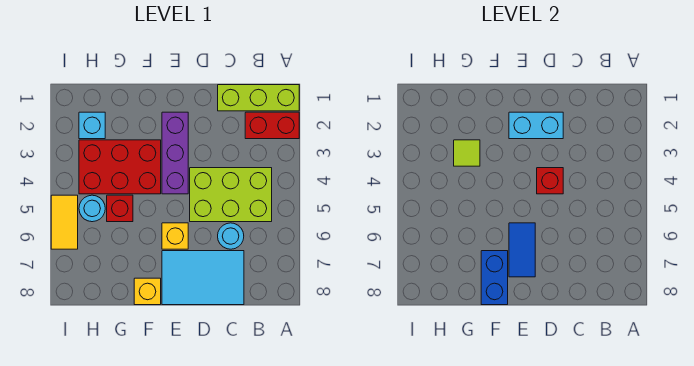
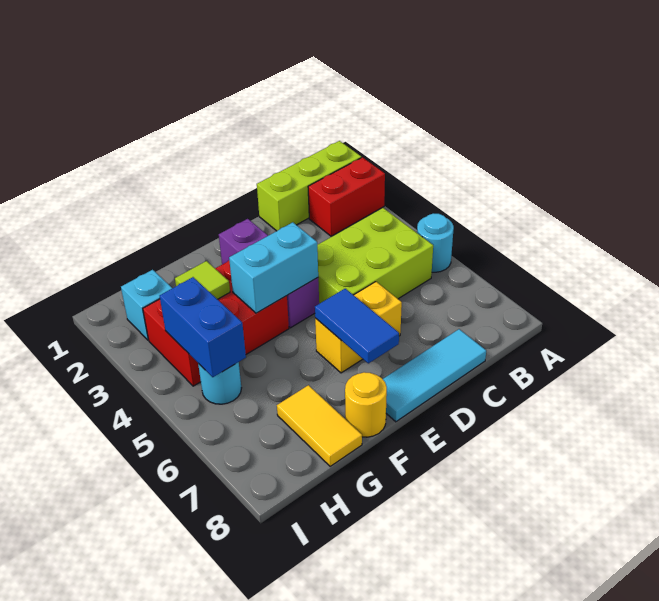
cyan round brick C6 level 1 -> cyan round brick A5 level 1
cyan tile C7:E8 level 1 -> cyan tile C8:E8 level 1
cyan brick D2:E2 level 2 -> cyan brick E4:F4 level 2
red brick D4 level 2 -> none
yellow brick E6 level 1 -> yellow brick D6:E6 level 1
blue brick F7:F8 level 2 -> blue brick H4:H5 level 2
yellow brick F8 level 1 -> yellow round brick F8 level 1
red brick G5 level 1 -> none
yellow tile I5:I6 level 1 -> yellow tile G7:G8 level 1

